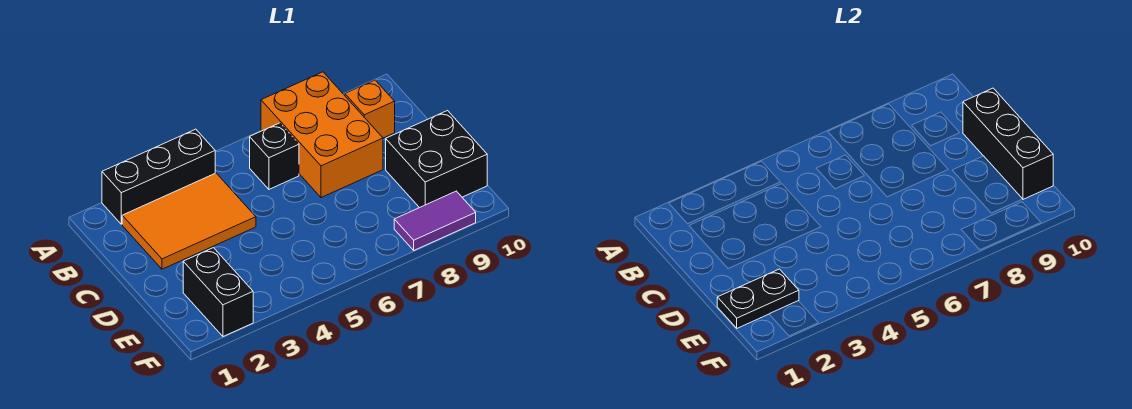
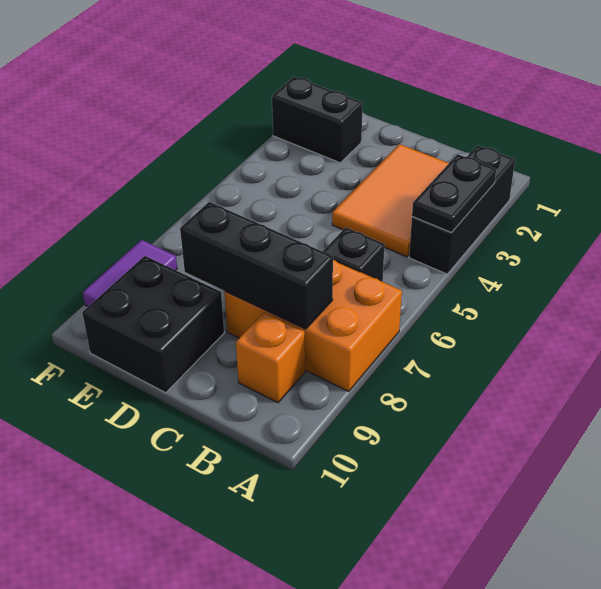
black brick C10:E10 level 2 -> black brick B8:D8 level 2
black plate E1:E2 level 2 -> black plate A3:A4 level 2

